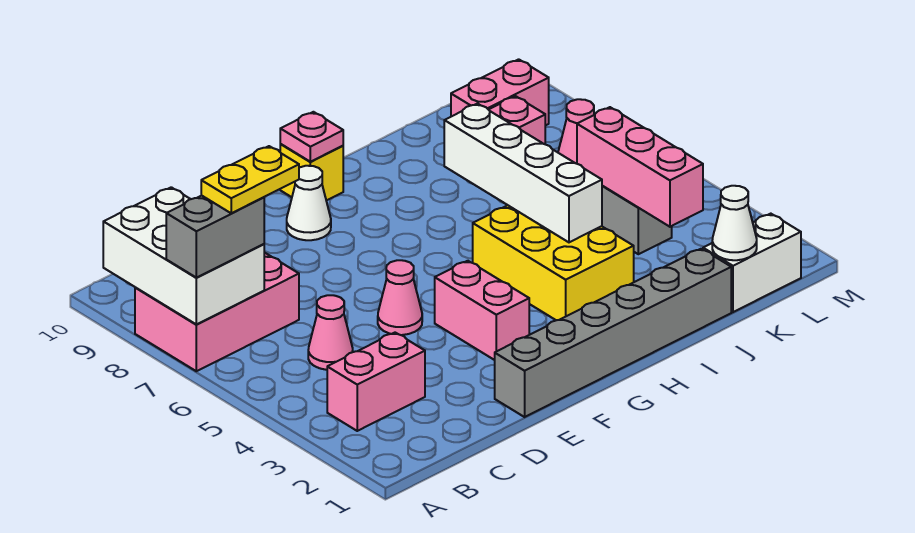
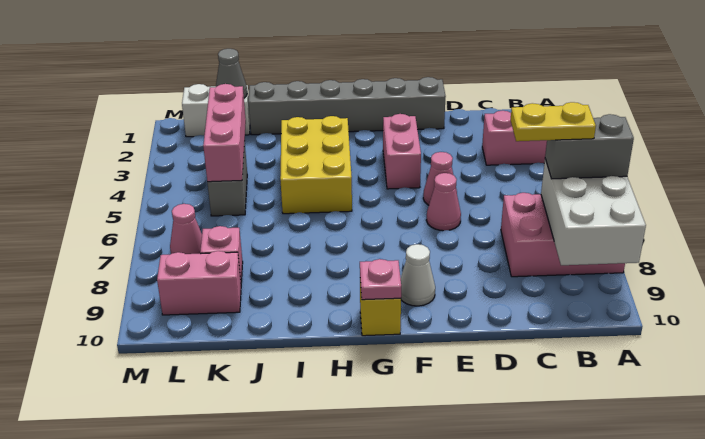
pink cone C5 level 1 -> pink cone E6 level 1
white brick I4:I7 level 2 -> none
white cone K1 level 2 -> grey cone K1 level 2

